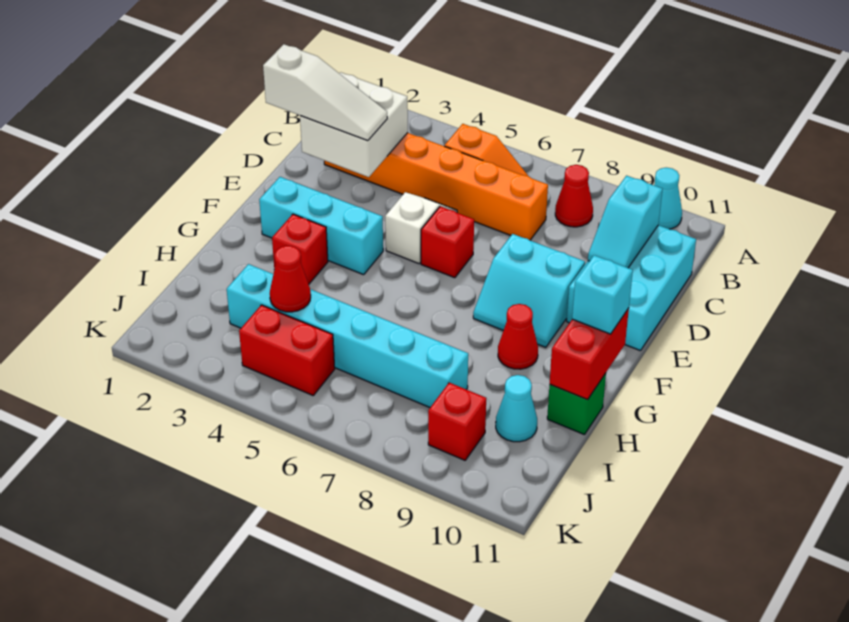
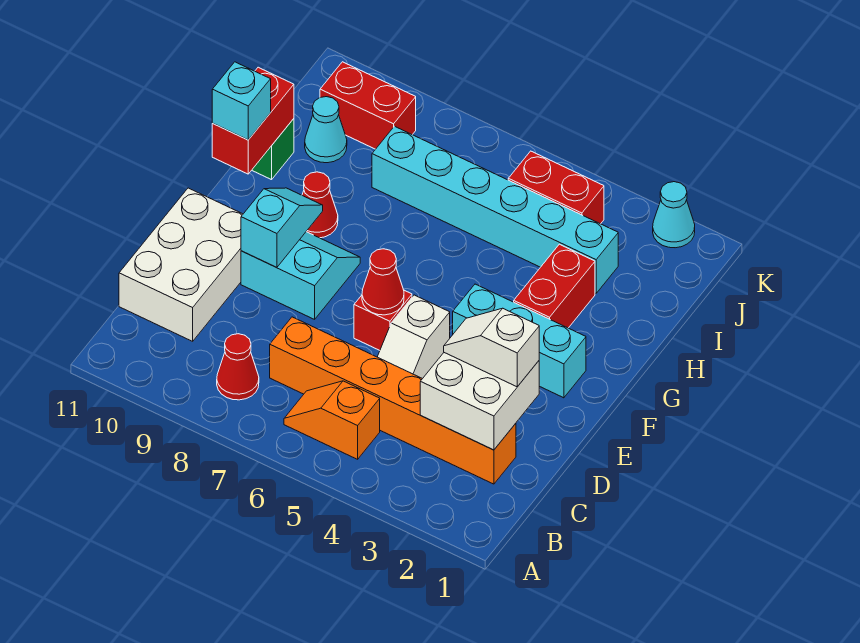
cyan cone A10 level 1 -> cyan cone K2 level 1
cyan brick C10:E11 level 1 -> white brick C10:E11 level 1
cyan slope C10:D10 level 2 top C -> cyan slope E9:F9 level 2 top E
white slope D1:D3 level 3 top 1 -> white slope D2:D3 level 3 top 2
red brick G3 level 1 -> red brick G3:H3 level 1
red cone I4 level 2 -> red cone E6 level 2
red brick J9 level 1 -> red brick J9:J10 level 1

